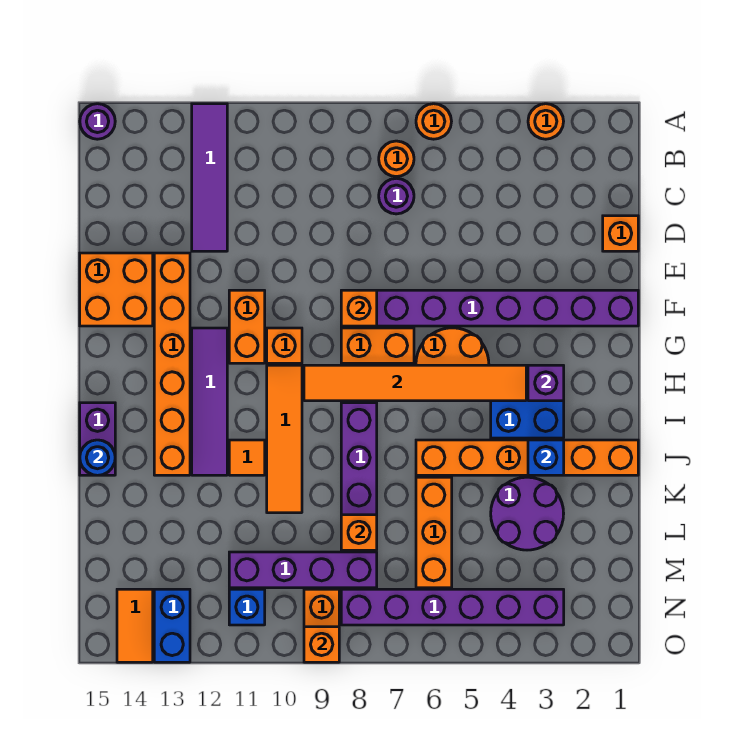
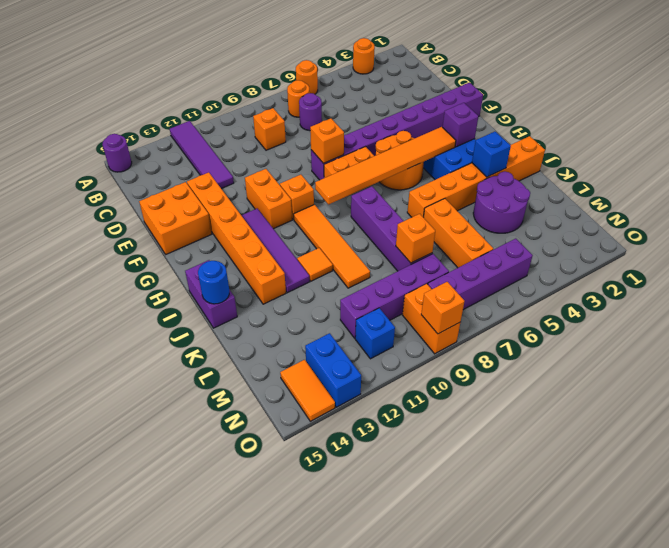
orange brick D1 level 1 -> orange brick C9 level 1
purple brick N3:N8 level 1 -> purple brick N5:N8 level 1

